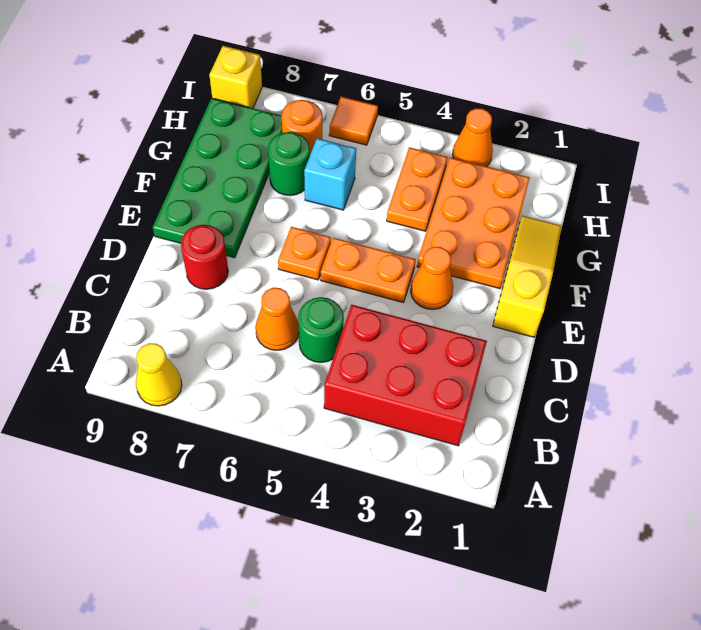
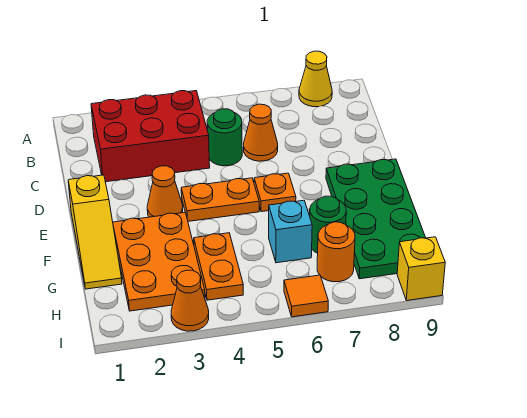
red round brick D8 level 1 -> none

